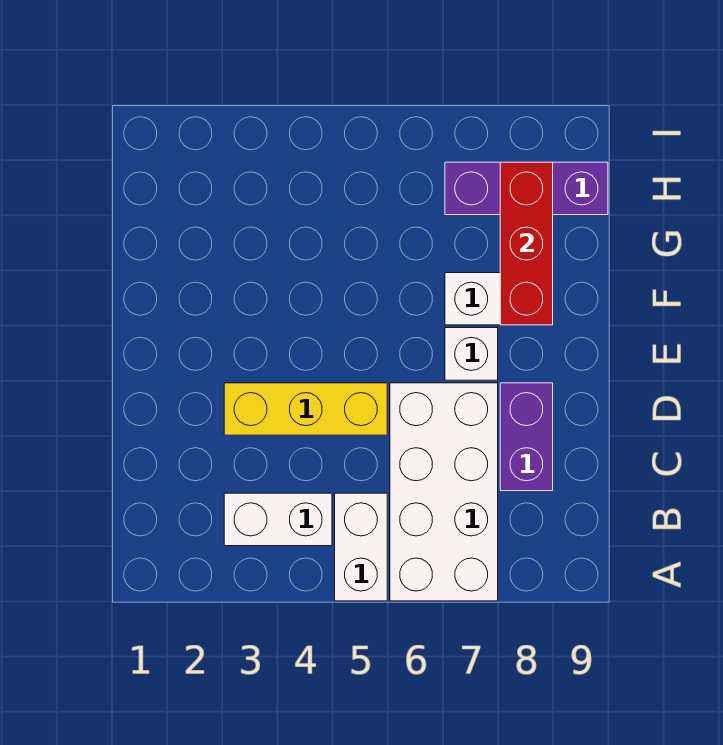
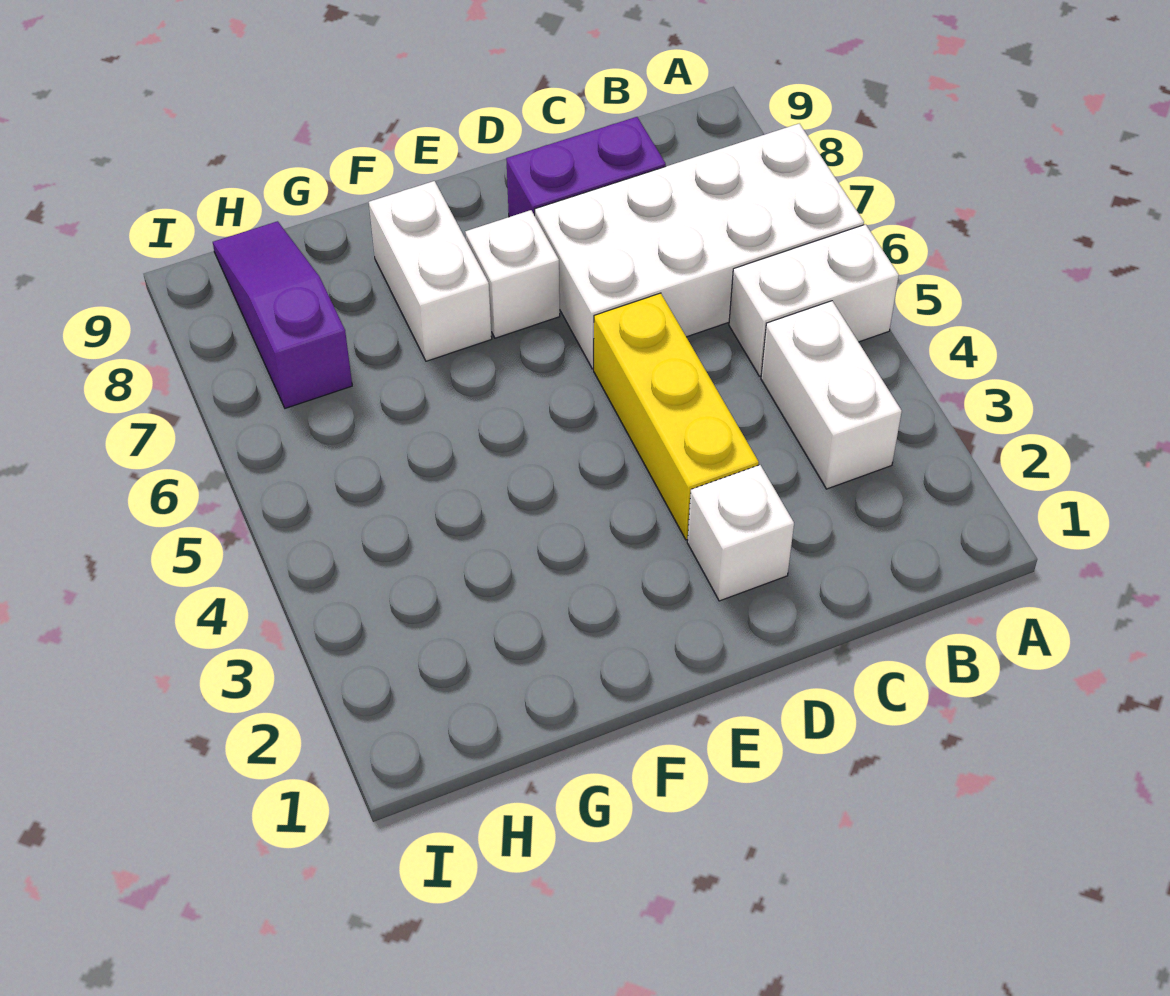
none -> white brick D2 level 1
red brick F8:H8 level 2 -> none
purple brick H7:H9 level 1 -> purple slope H7:H9 level 1 top 7

